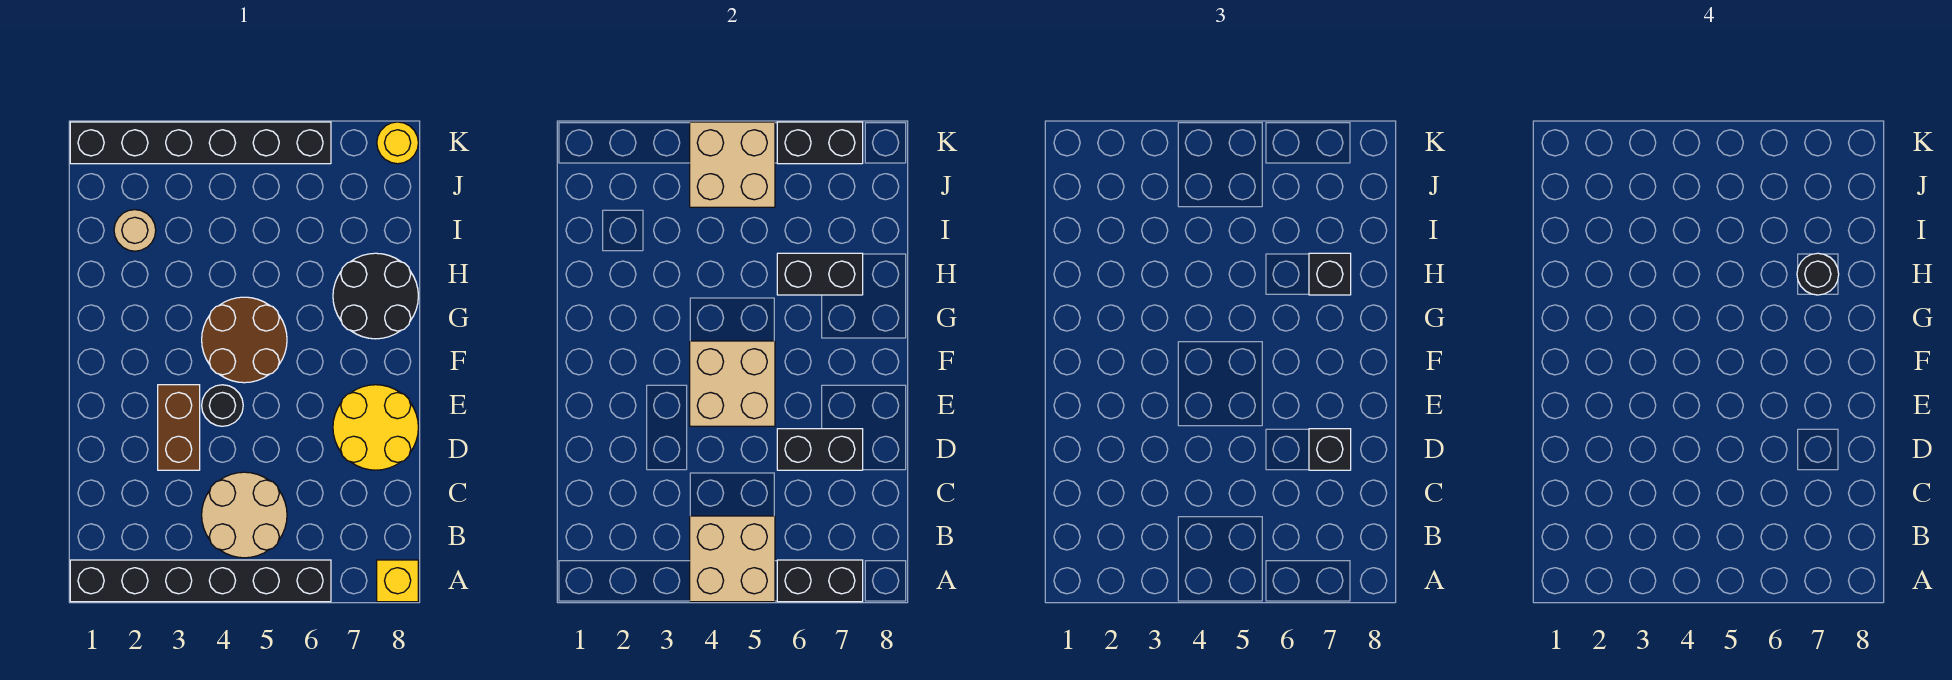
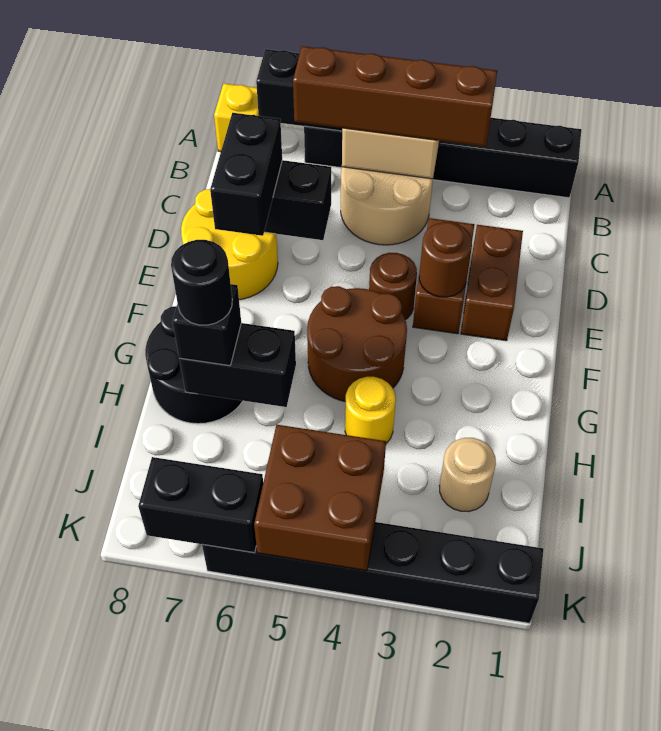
none -> brown brick B3:B6 level 3
none -> brown brick D2:E2 level 1
black brick D7 level 3 -> black brick D7:E7 level 3
none -> brown round brick E3 level 2
black round brick E4 level 1 -> brown round brick E4 level 1
tan brick E4:F5 level 2 -> none
tan brick J4:K5 level 2 -> brown brick J4:K5 level 2
yellow round brick K8 level 1 -> yellow round brick H4 level 1

